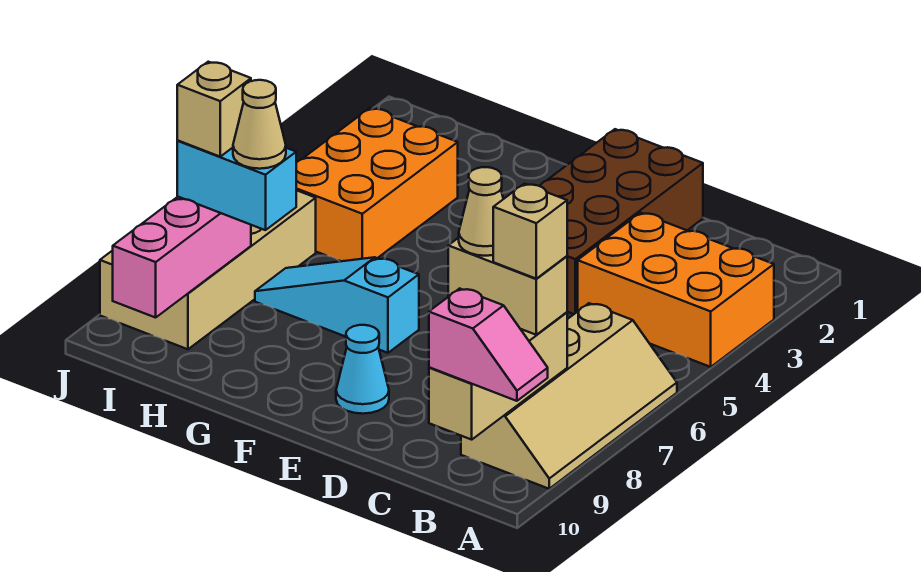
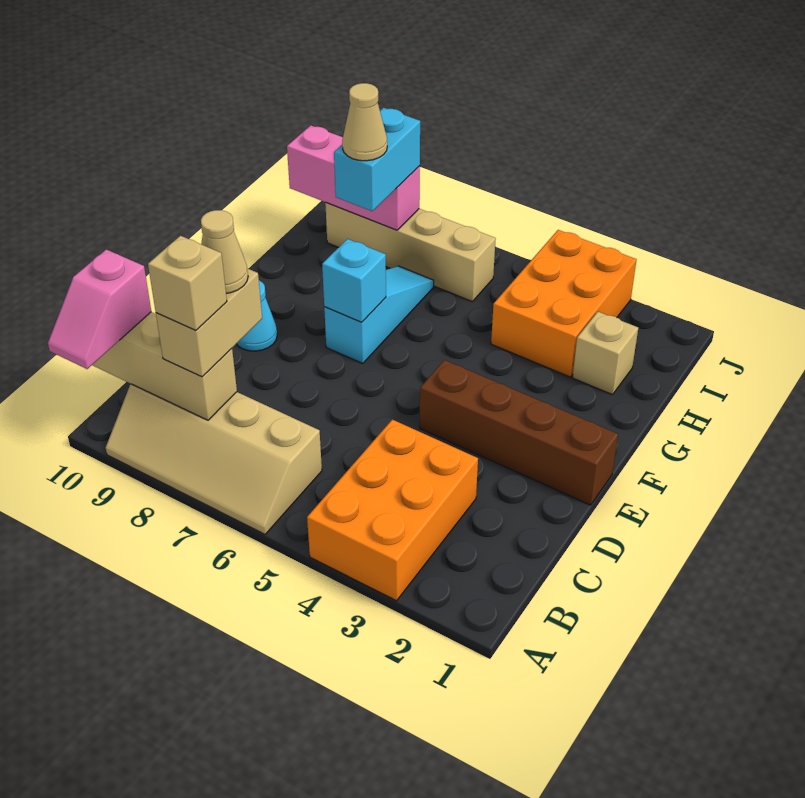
brown brick D1:E4 level 1 -> brown brick E1:E4 level 1
none -> cyan brick F7 level 2
orange brick H3:I5 level 1 -> orange brick H3:J4 level 1
tan brick I6:J9 level 1 -> tan brick I6:I9 level 1
tan brick I8 level 4 -> tan brick H2 level 1

